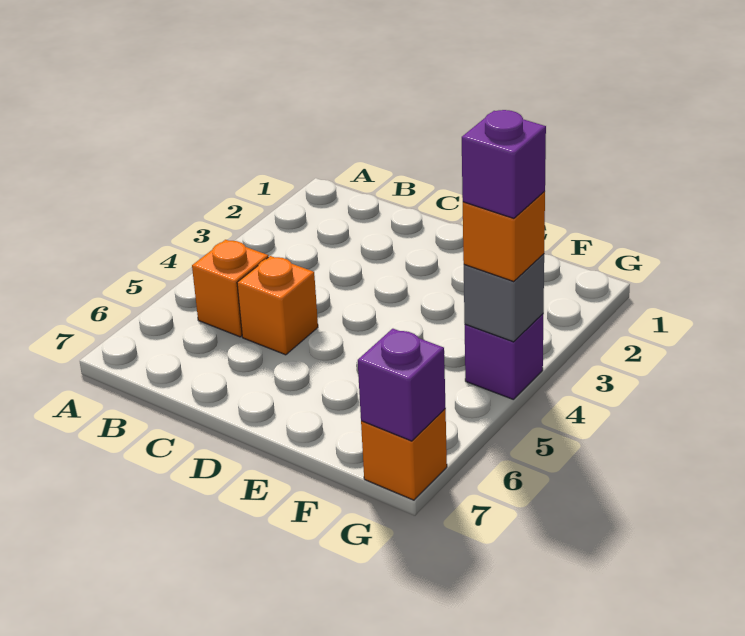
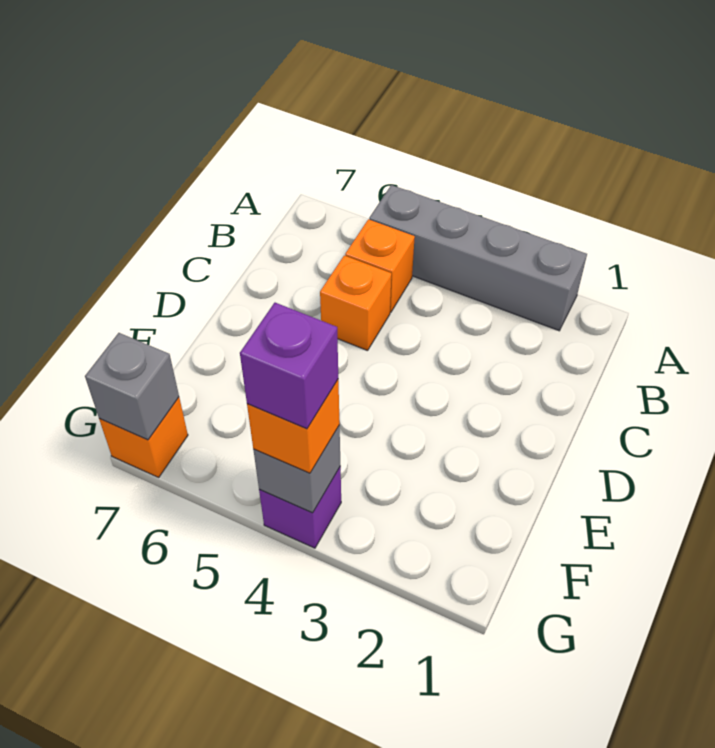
none -> grey brick A2:A5 level 1
purple brick G7 level 2 -> grey brick G7 level 2

